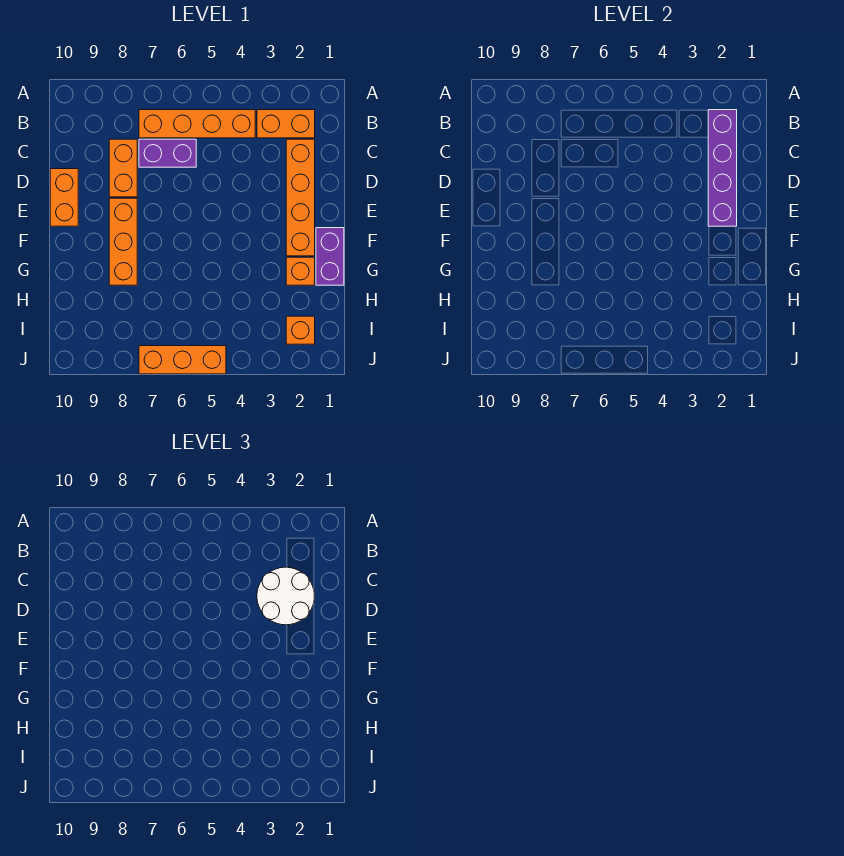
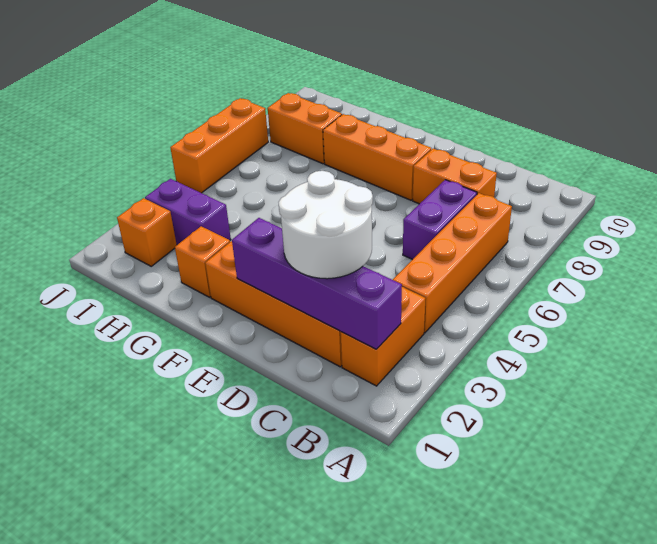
orange brick D10:E10 level 1 -> orange brick H8:I8 level 1
purple brick F1:G1 level 1 -> purple brick H3:I3 level 1

